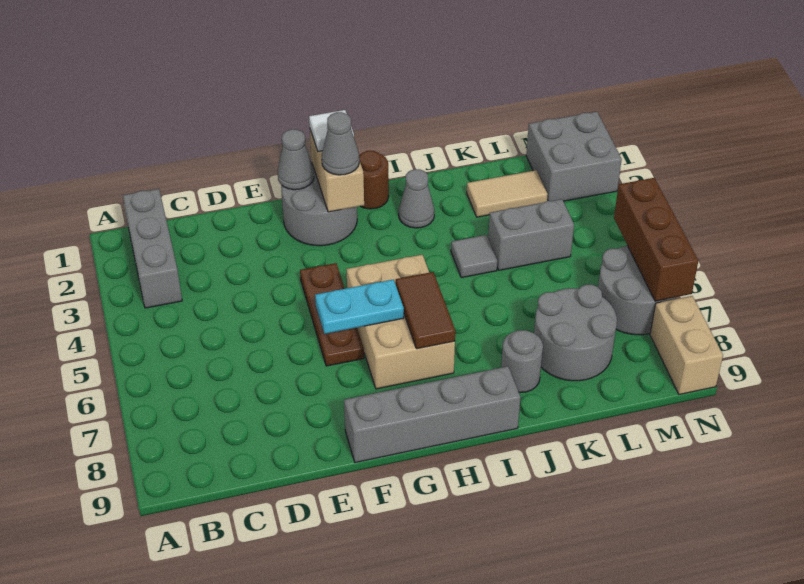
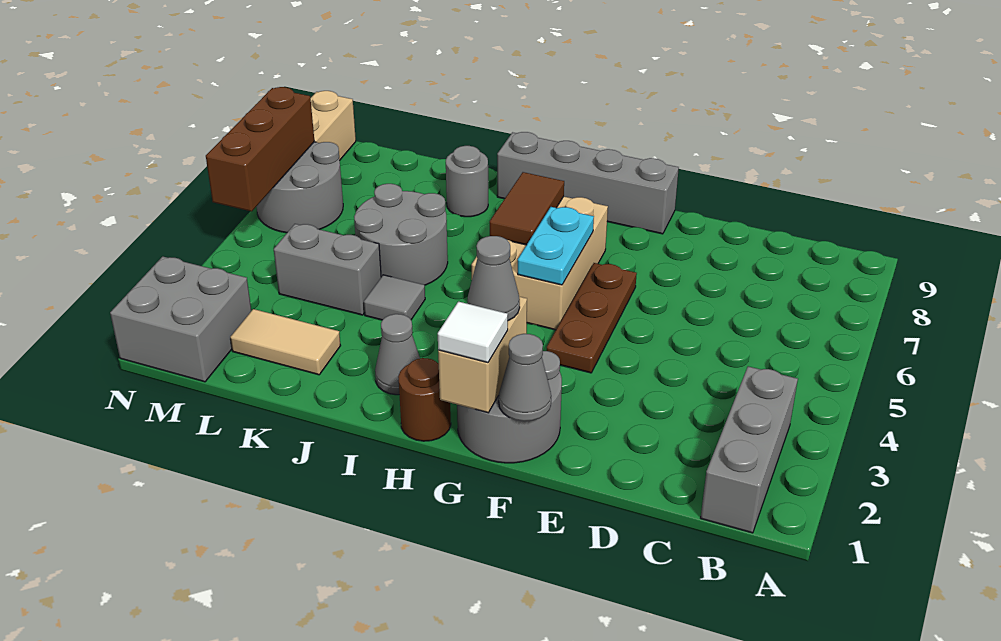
cyan plate F6:G6 level 2 -> cyan plate G5:G6 level 2
grey round brick K7:L8 level 1 -> grey round brick J5:K6 level 1

